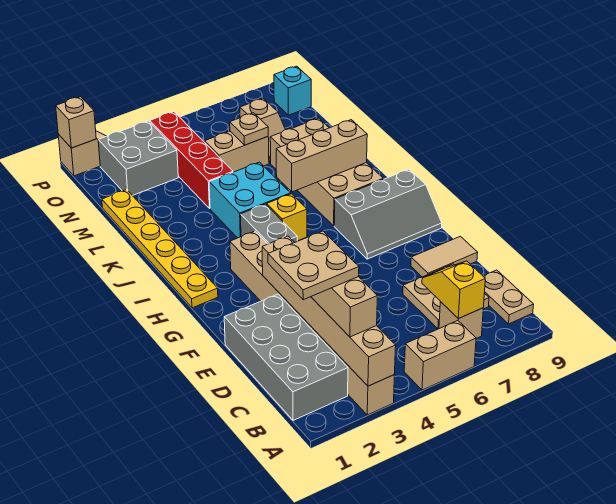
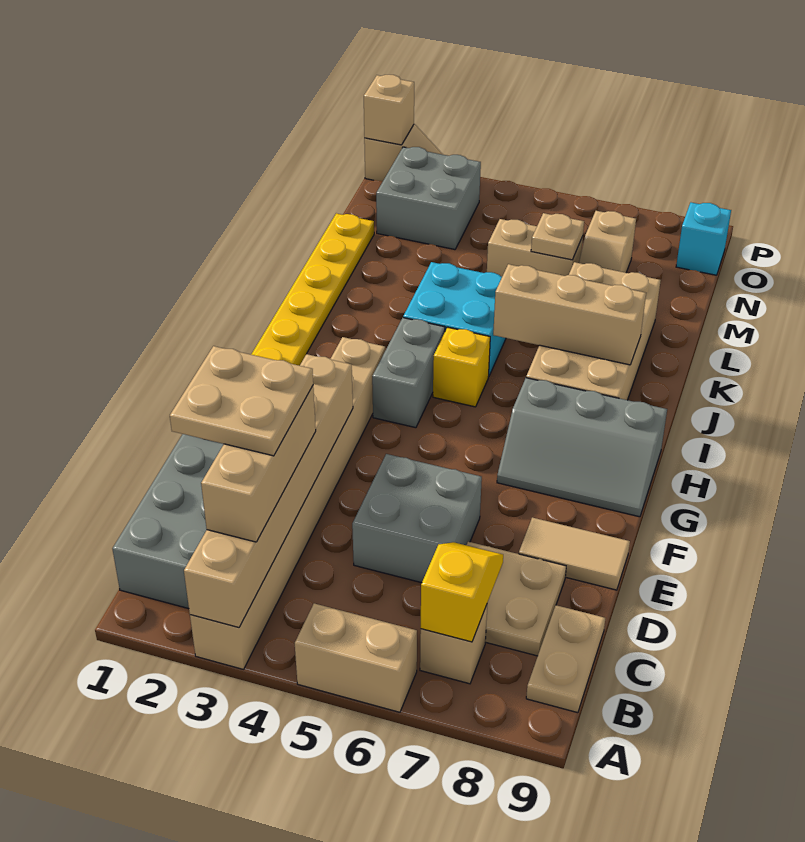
none -> grey brick D5:E6 level 1
red brick L4:O4 level 1 -> none

